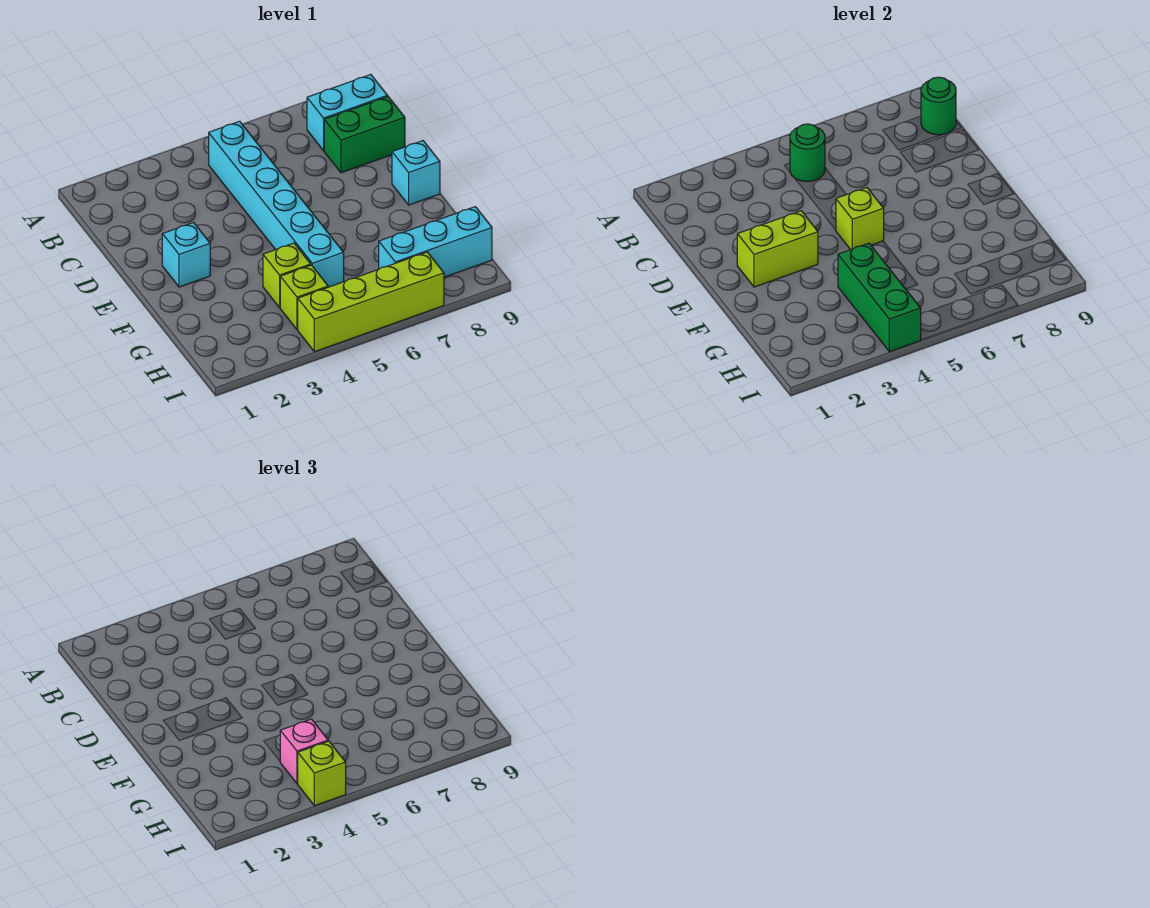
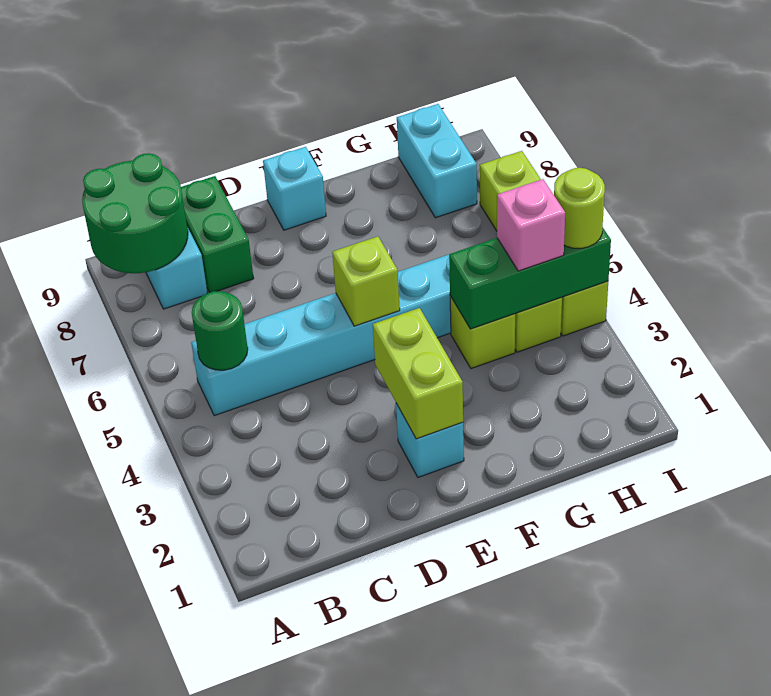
green round brick B9 level 2 -> green round brick A8:B9 level 2
cyan brick H7:H9 level 1 -> cyan brick H8:H9 level 1
lime brick I4 level 3 -> lime round brick I4 level 3

